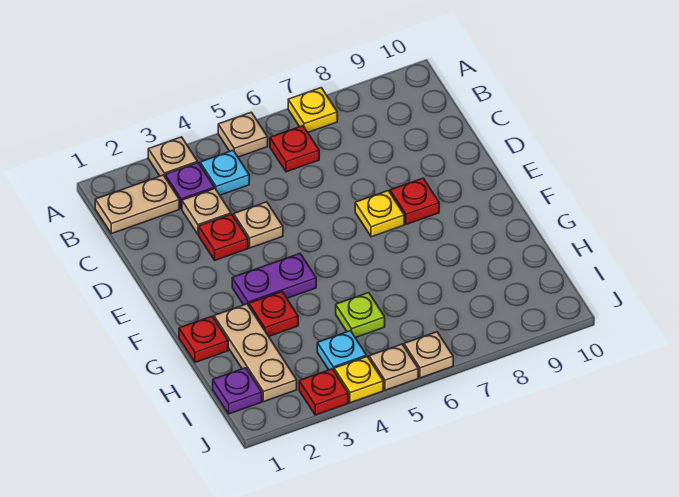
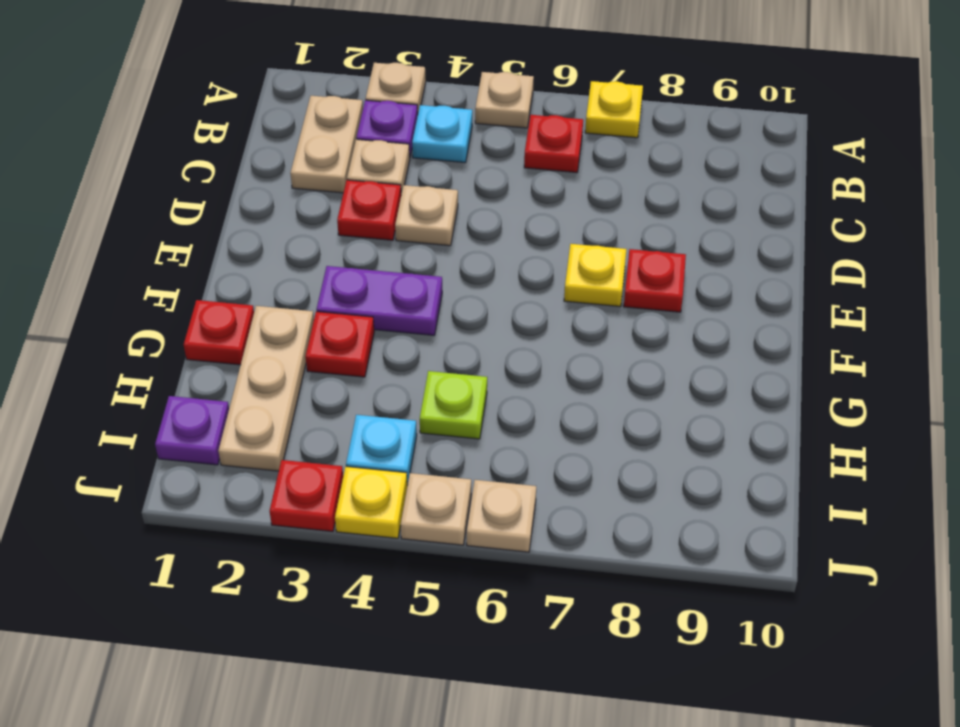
tan plate B1:B2 level 1 -> tan plate B2:C2 level 1

